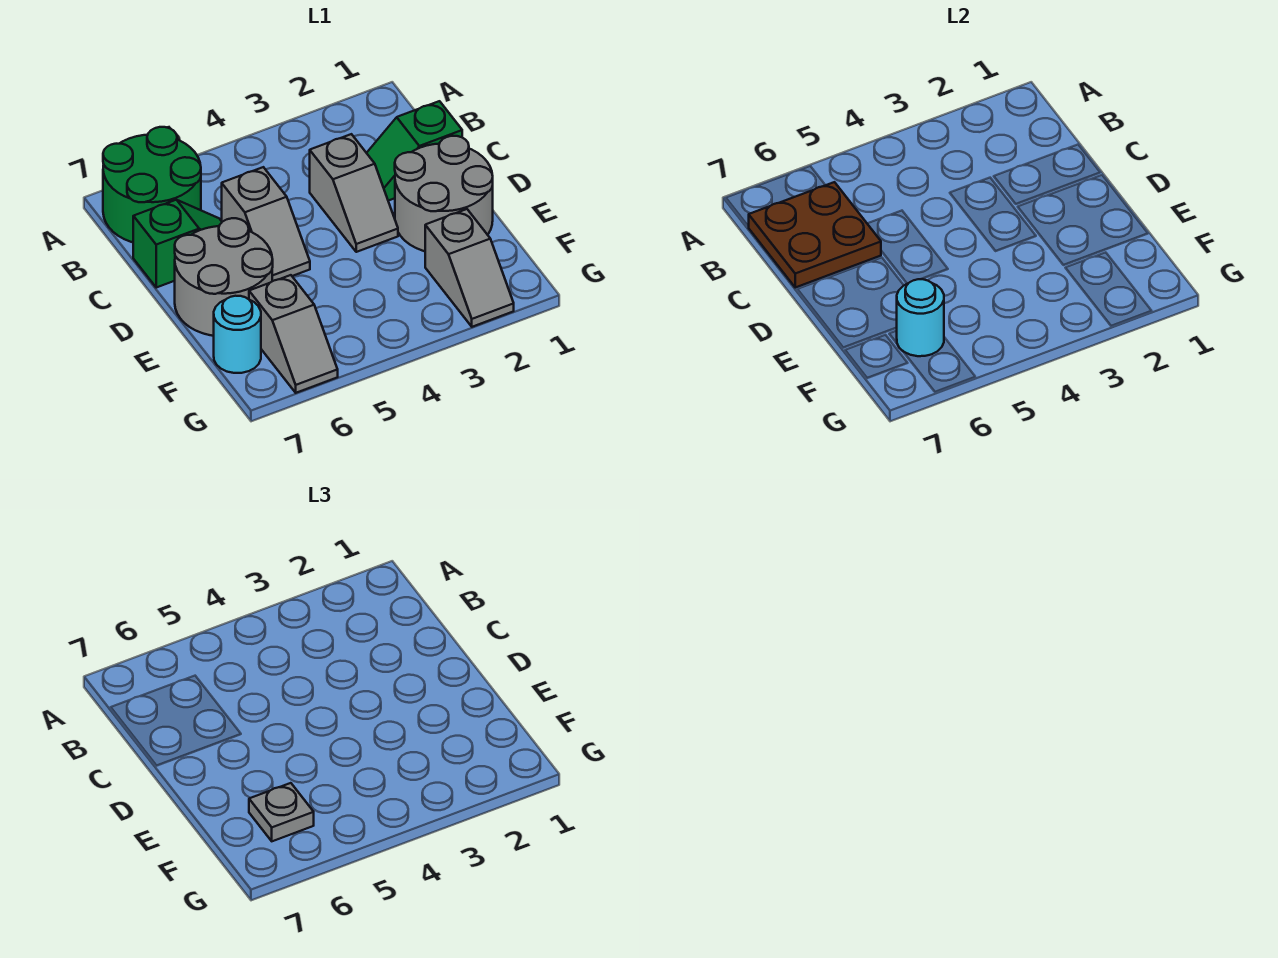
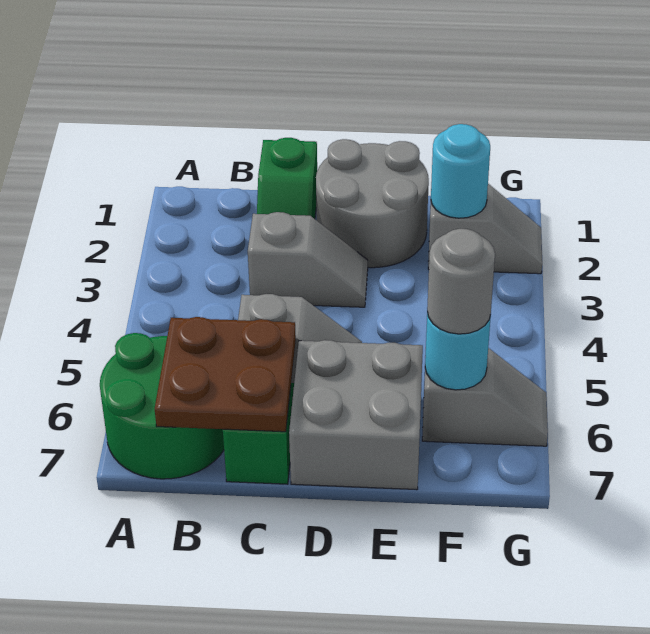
grey round brick D6:E7 level 1 -> grey brick D6:E7 level 1
grey plate F6 level 3 -> grey round brick F6 level 3
cyan round brick F7 level 1 -> cyan round brick F2 level 2

